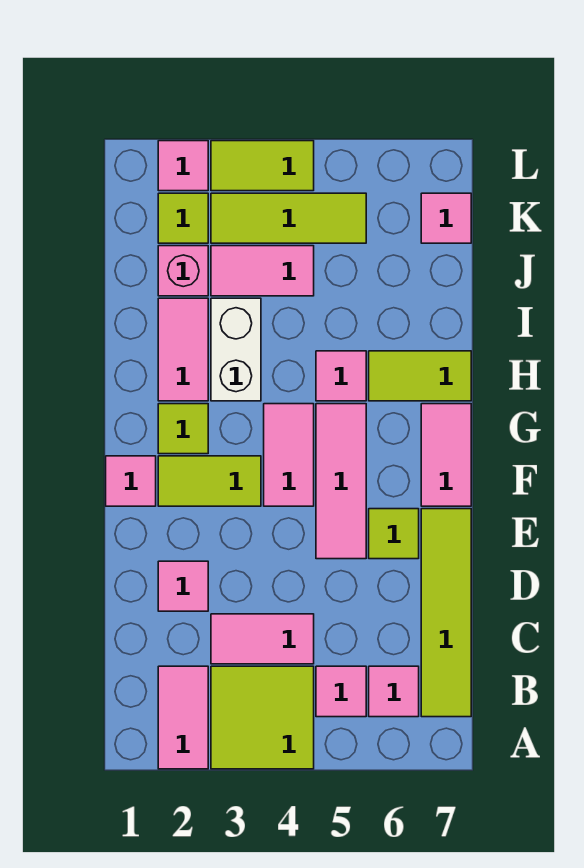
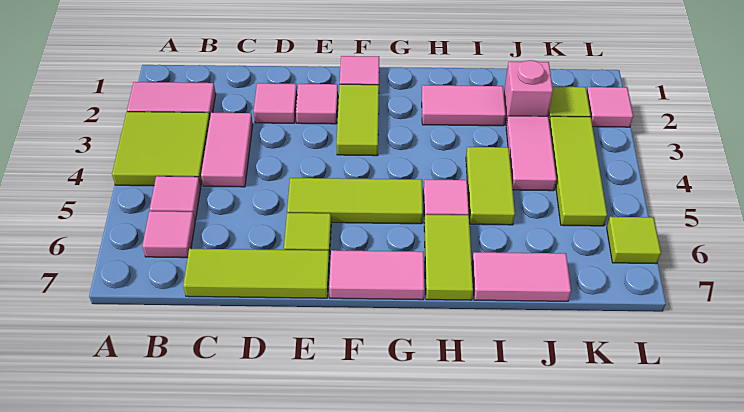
lime tile B7:E7 level 1 -> lime tile C7:E7 level 1
pink tile E5:G5 level 1 -> lime tile E5:G5 level 1
pink tile F4:G4 level 1 -> pink tile I7:J7 level 1
lime tile G2 level 1 -> lime tile L6 level 1
white brick H3:I3 level 1 -> none
pink tile K7 level 1 -> pink tile E2 level 1
lime tile L3:L4 level 1 -> lime tile I4:I5 level 1

